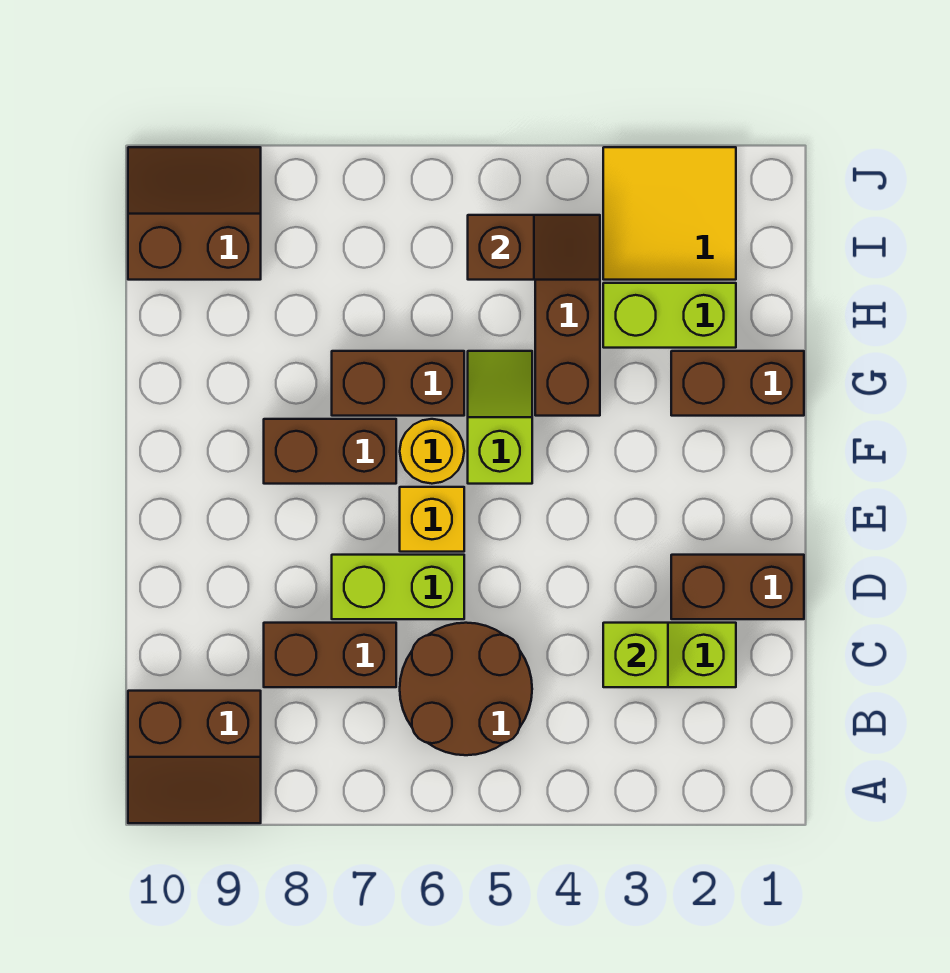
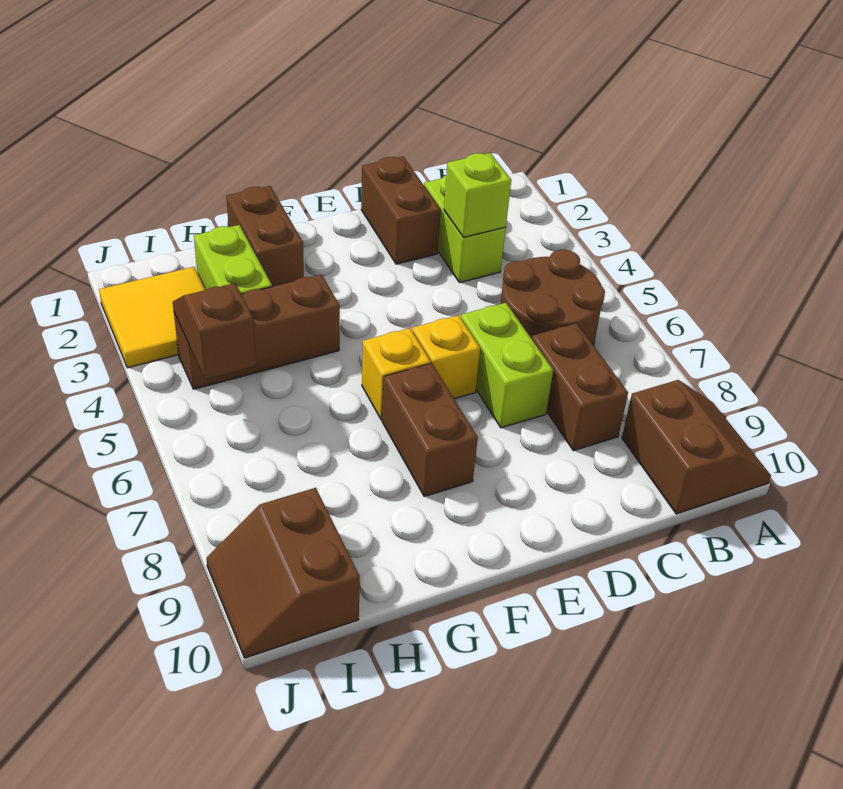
lime slope F5:G5 level 1 top F -> none
yellow round brick F6 level 1 -> yellow brick F6 level 1
brown brick G6:G7 level 1 -> none

